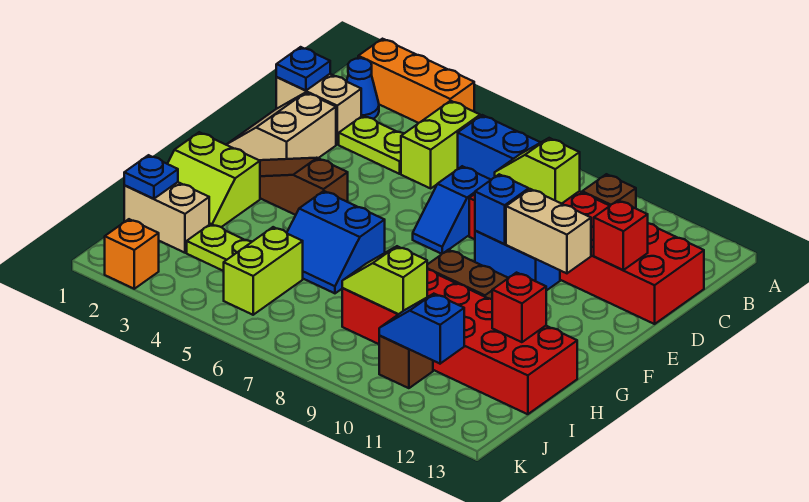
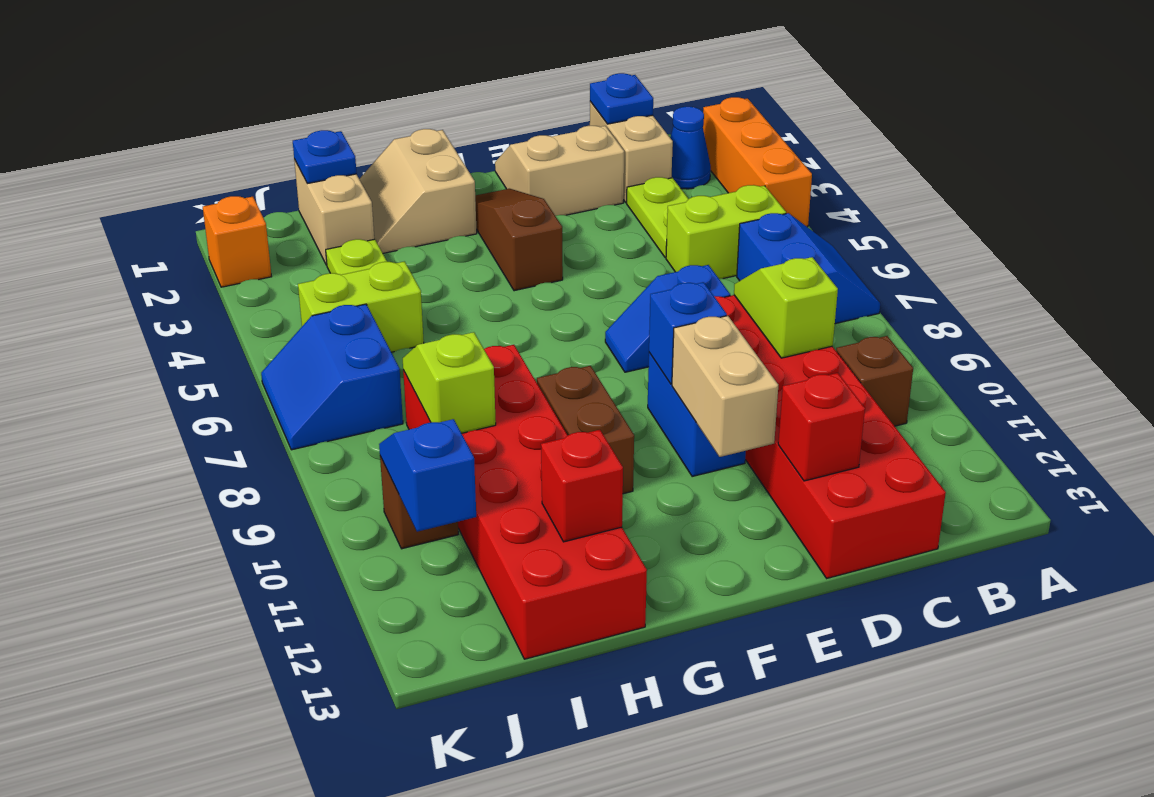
lime slope G1:H2 level 1 top G -> tan slope G1:H2 level 1 top G
blue slope G5:H6 level 1 top G -> blue slope J6:K7 level 1 top J

